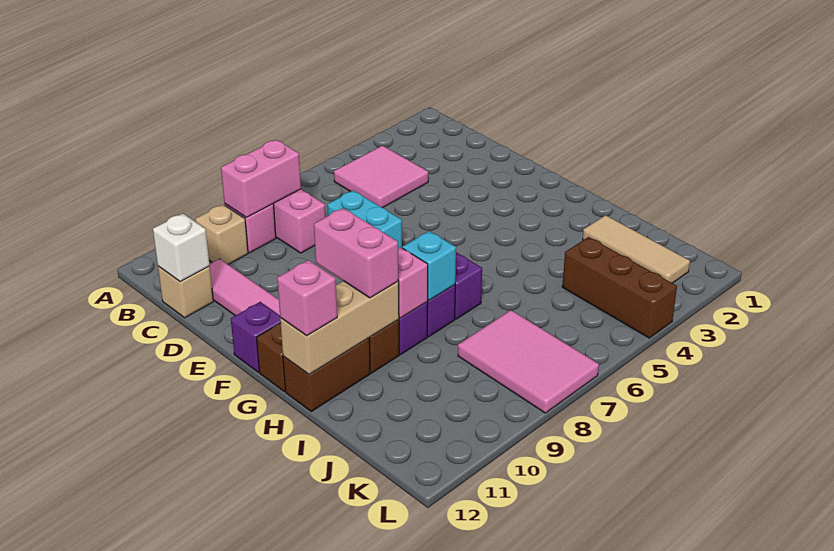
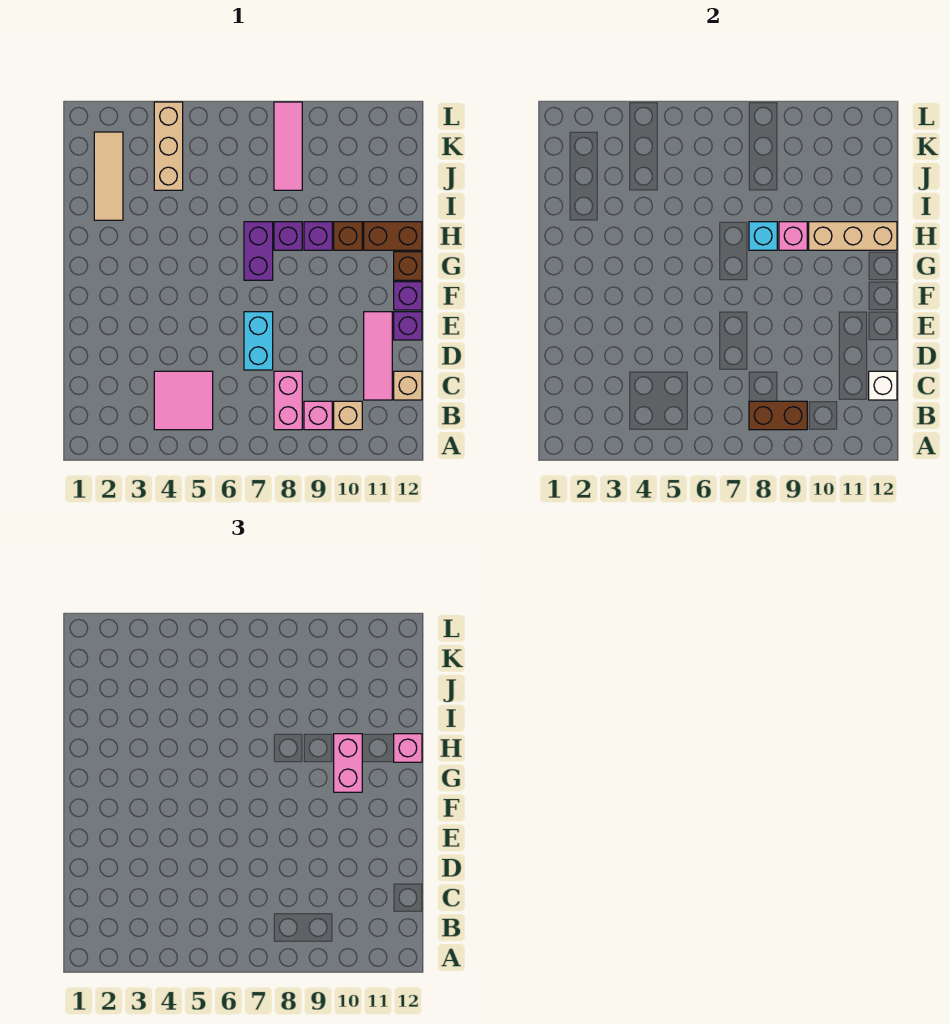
pink brick B8:B9 level 2 -> brown brick B8:B9 level 2
none -> purple brick E12 level 1
brown brick J4:L4 level 1 -> tan brick J4:L4 level 1
pink tile J7:L8 level 1 -> pink tile J8:L8 level 1

